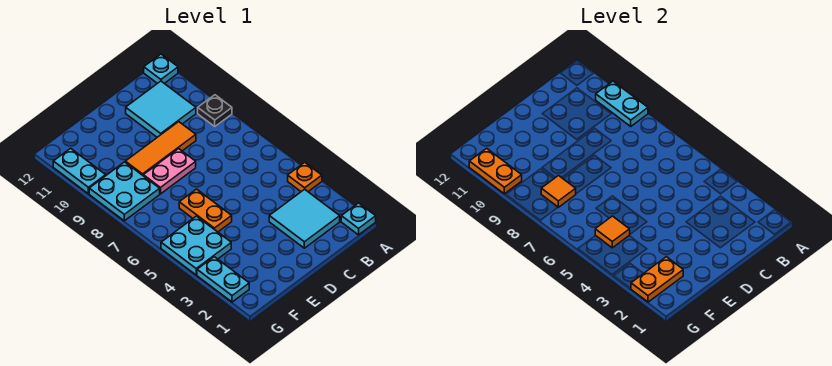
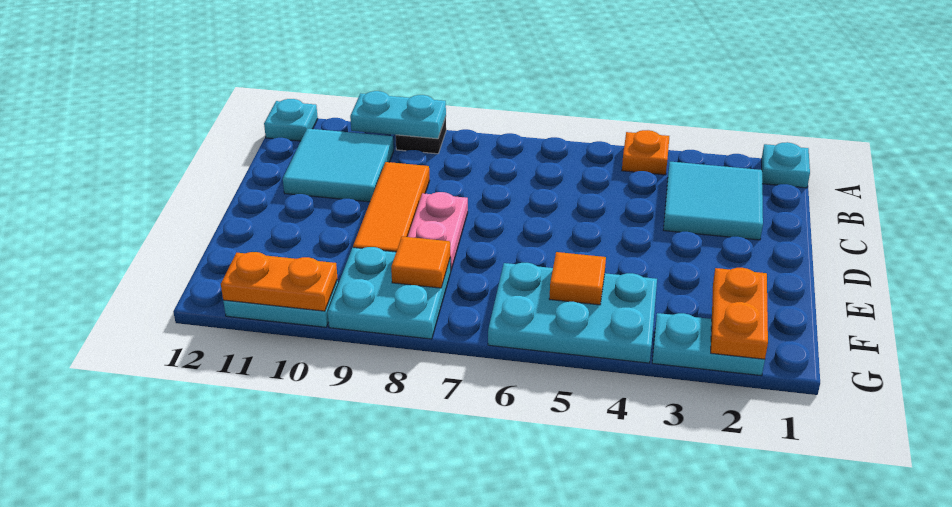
orange plate E5:E6 level 1 -> none
cyan plate F4:G5 level 1 -> cyan plate F4:G6 level 1

